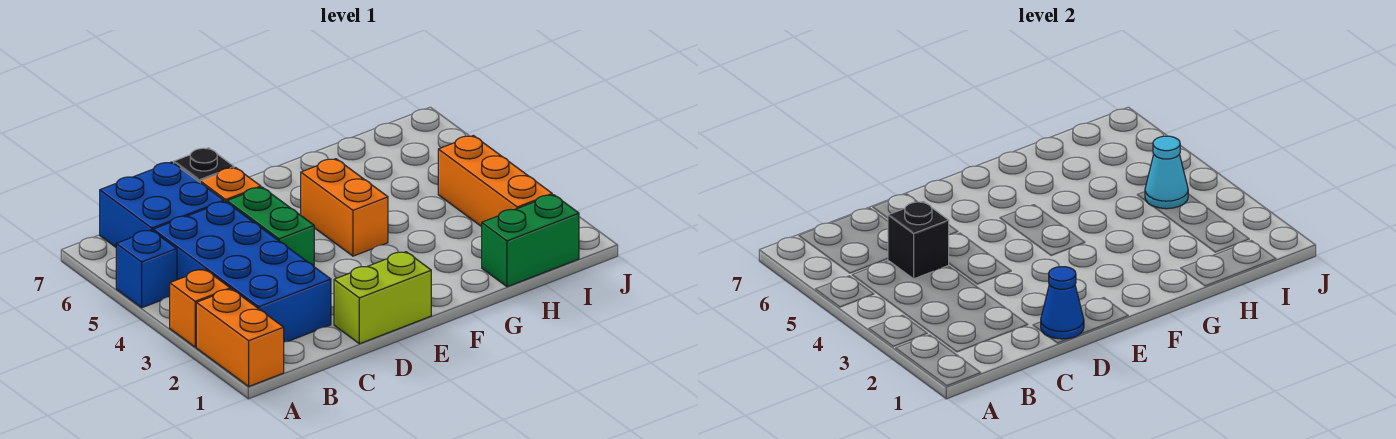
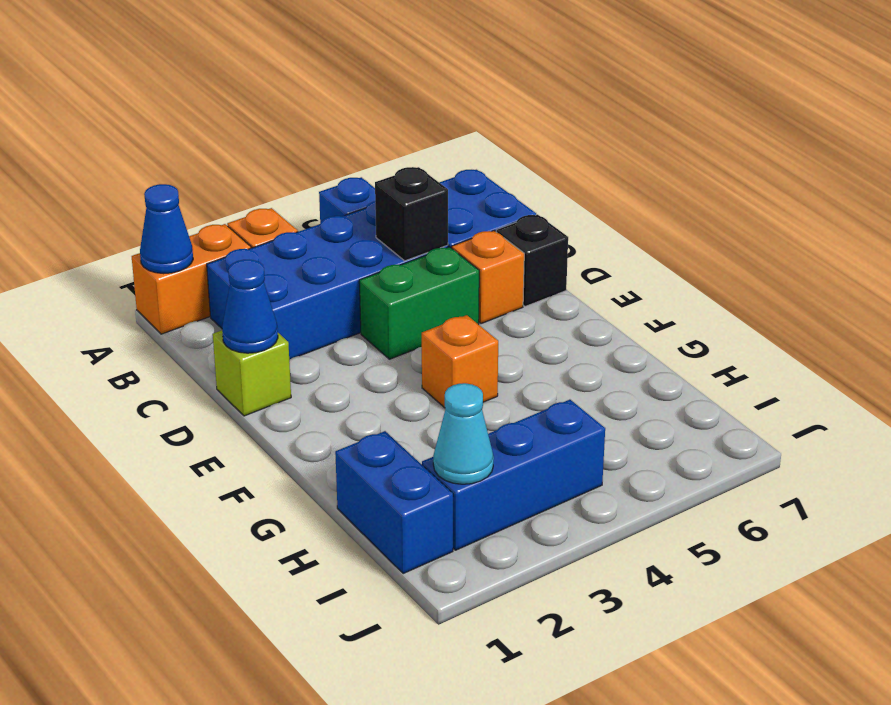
none -> blue cone A1 level 2
lime brick D1:E1 level 1 -> lime brick D1 level 1
orange brick F4:F5 level 1 -> orange brick F4 level 1
green brick H1:I1 level 1 -> blue brick H1:I1 level 1
orange brick I2:I4 level 1 -> blue brick I2:I4 level 1
cyan cone I4 level 2 -> cyan cone I2 level 2

